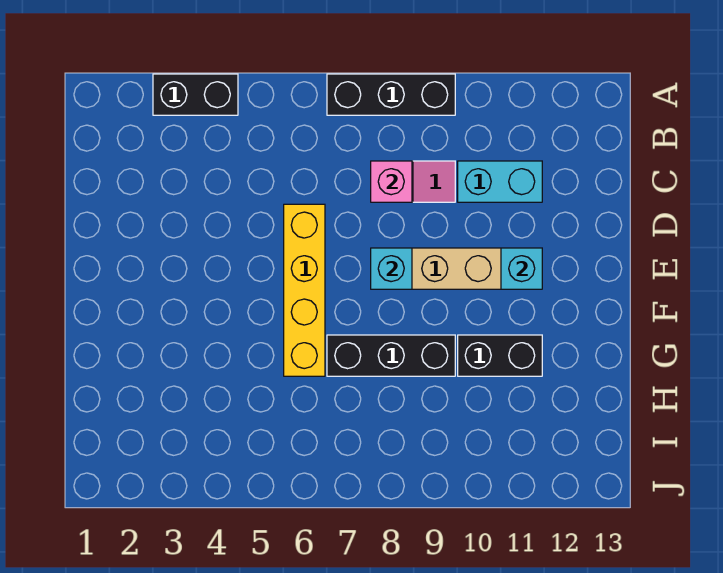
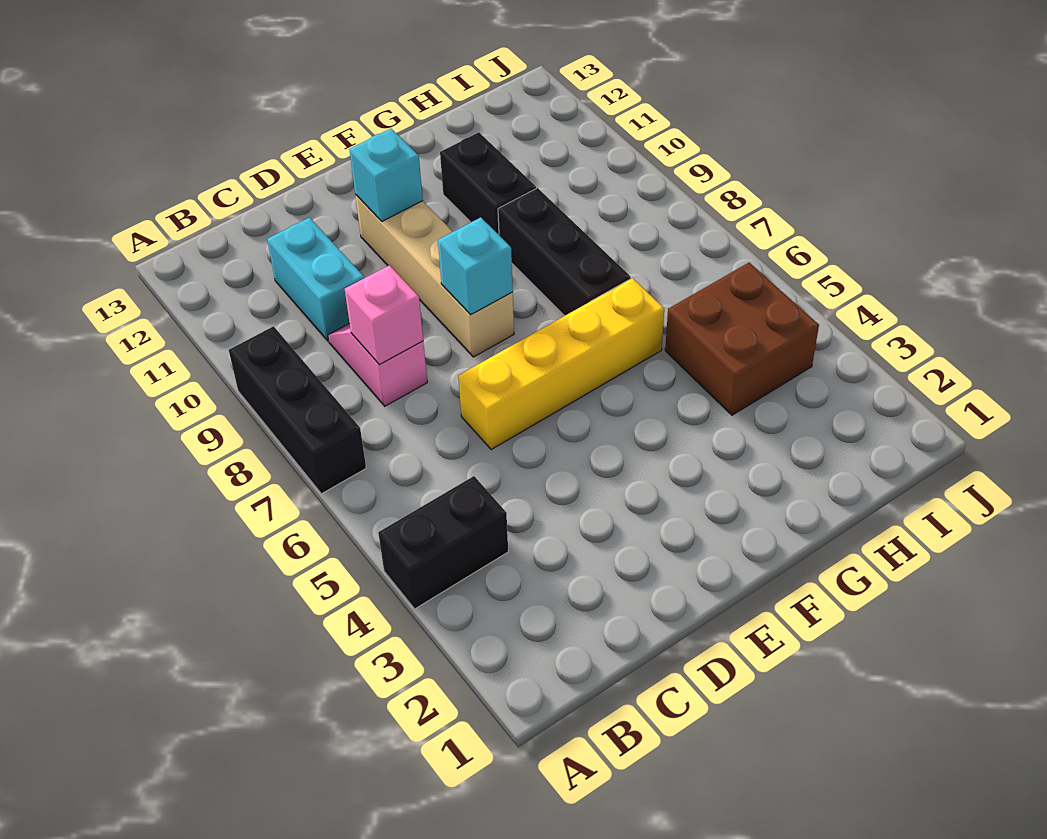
black brick A3:A4 level 1 -> black brick A4:B4 level 1
none -> brown brick H4:I5 level 1

